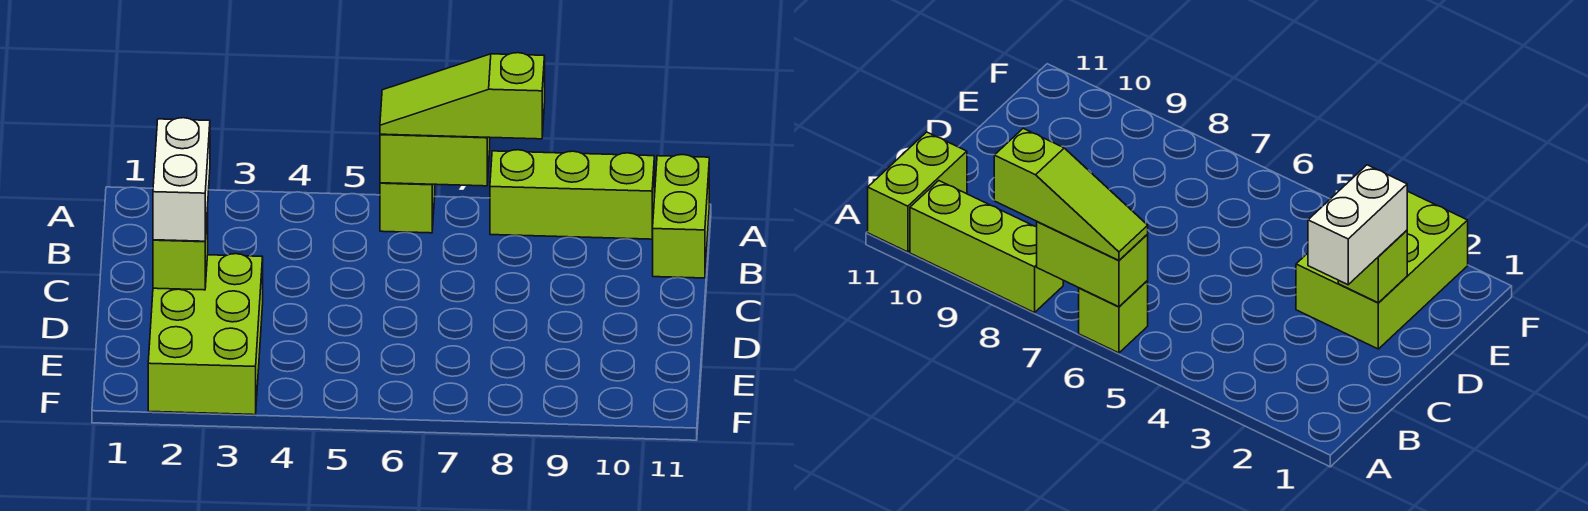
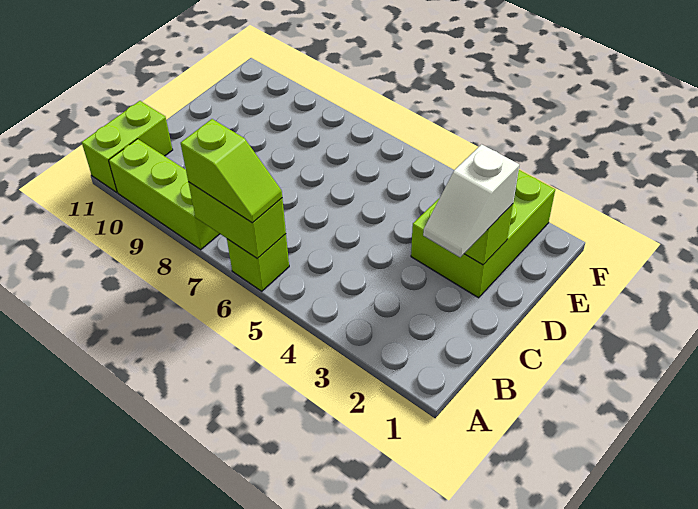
lime slope A6:A8 level 3 top 8 -> lime slope A6:A7 level 3 top 7
white brick C2:D2 level 3 -> white slope C2:D2 level 3 top D

